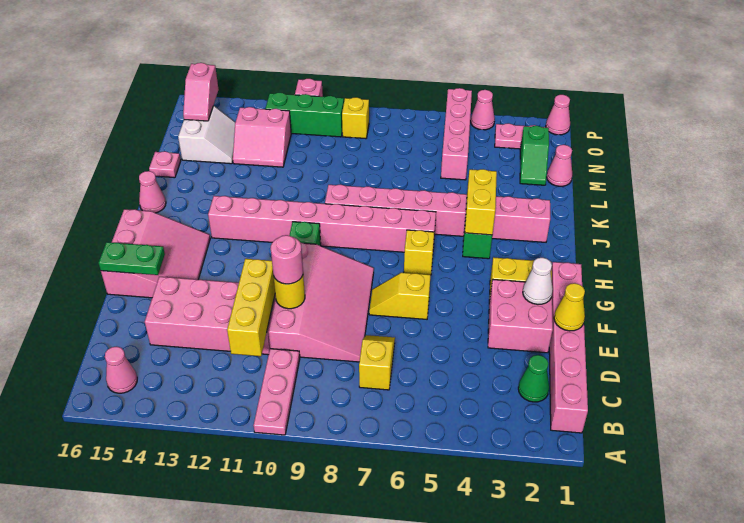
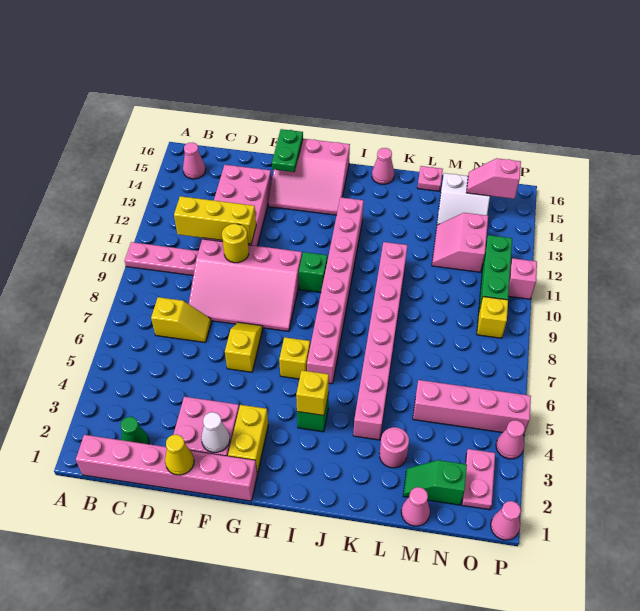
pink round brick E10 level 3 -> pink round brick L3 level 1
yellow brick I4:J4 level 2 -> yellow brick I4 level 2
pink brick J2:J9 level 1 -> pink brick K4:K11 level 1

